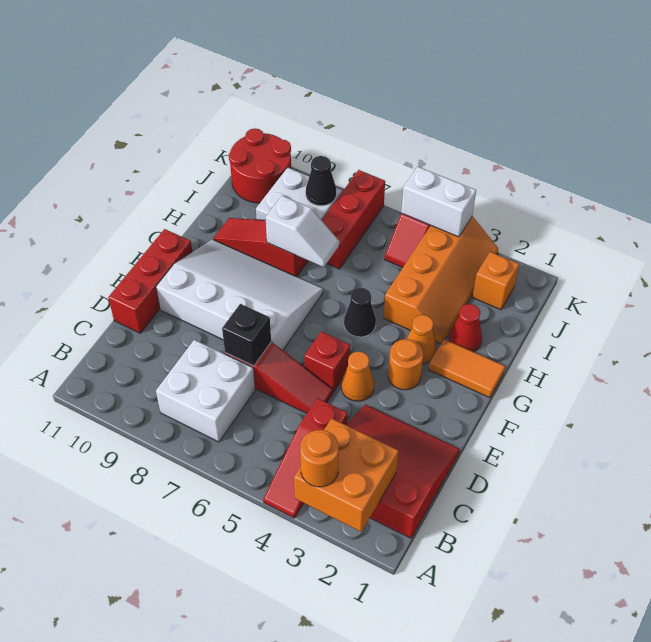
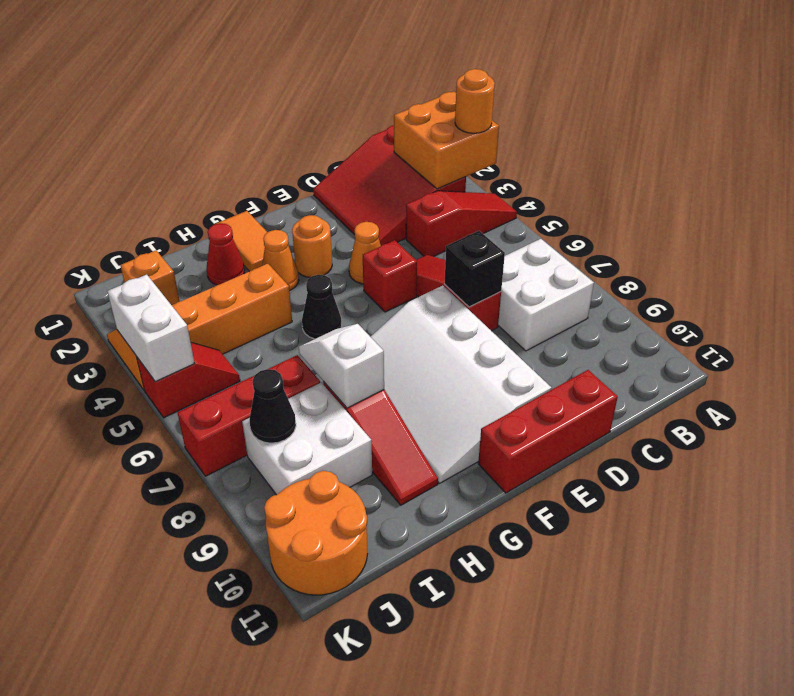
red round brick J10:K11 level 1 -> orange round brick J10:K11 level 1

